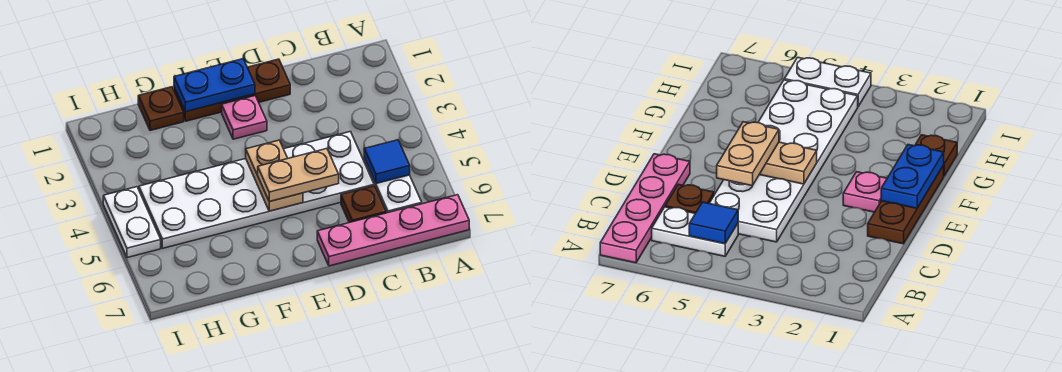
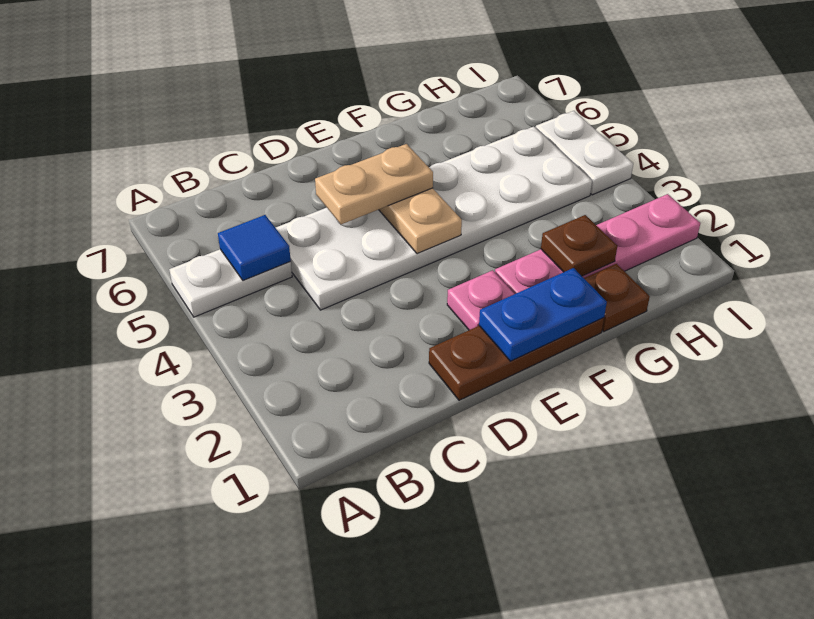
pink plate A7:D7 level 1 -> pink plate F2:I2 level 1
white plate B5:B6 level 1 -> white plate A5:B5 level 1
brown plate C6 level 1 -> brown plate G2 level 2

